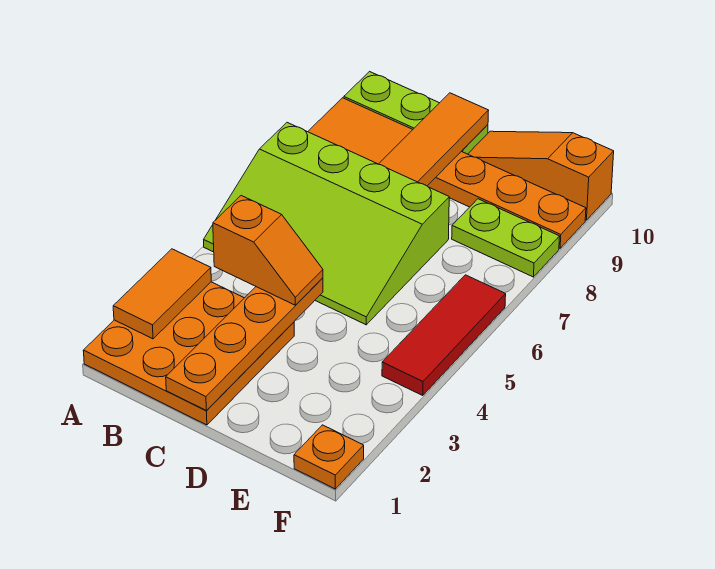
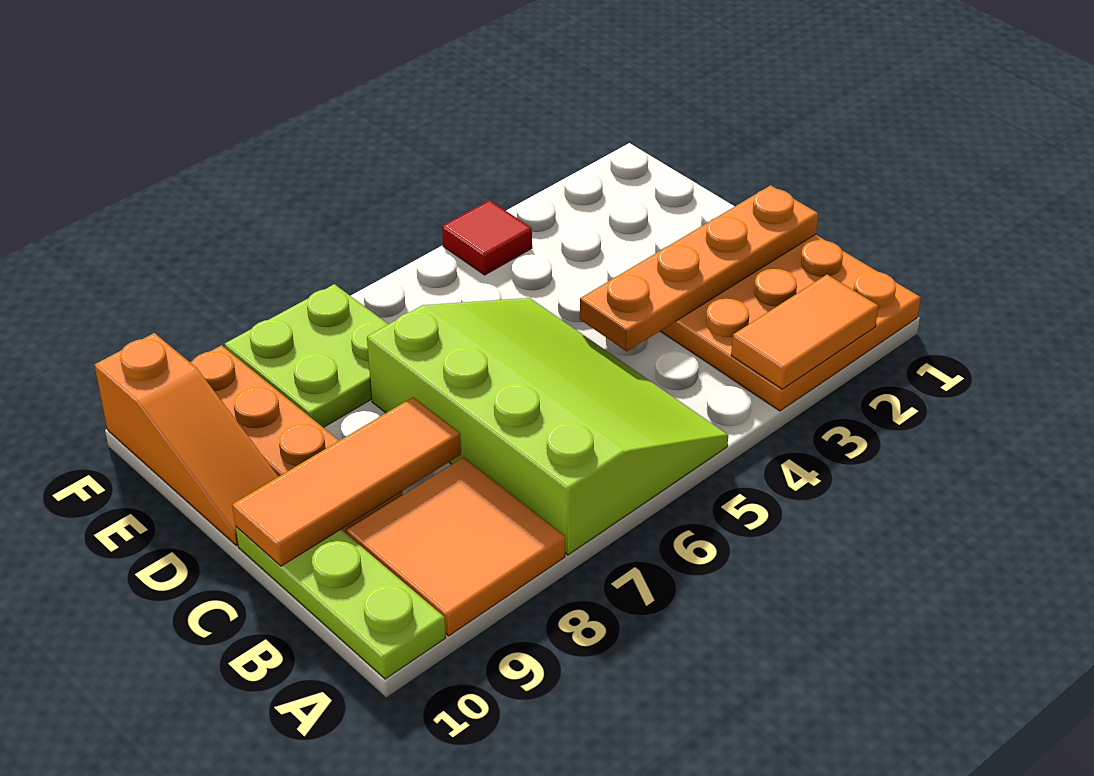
orange slope B4:C4 level 3 top B -> none
lime plate E8:F8 level 1 -> lime plate E7:F8 level 1
orange plate F1 level 1 -> none
red tile F4:F6 level 1 -> red tile F4 level 1

